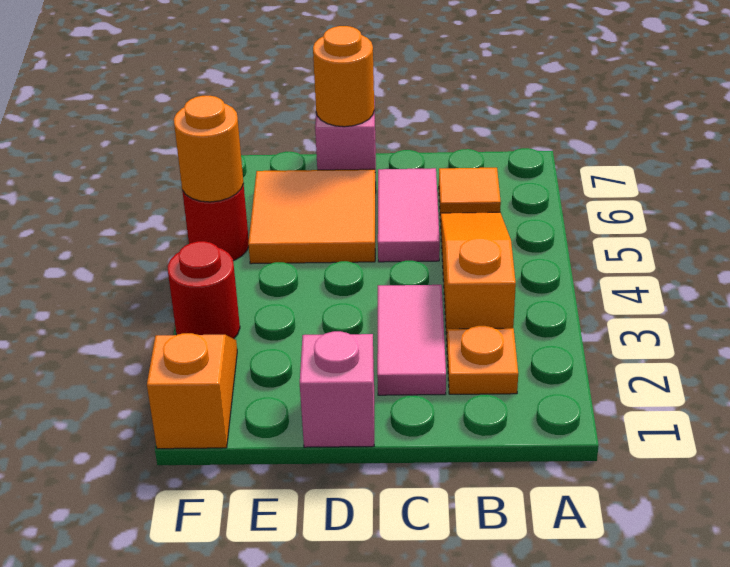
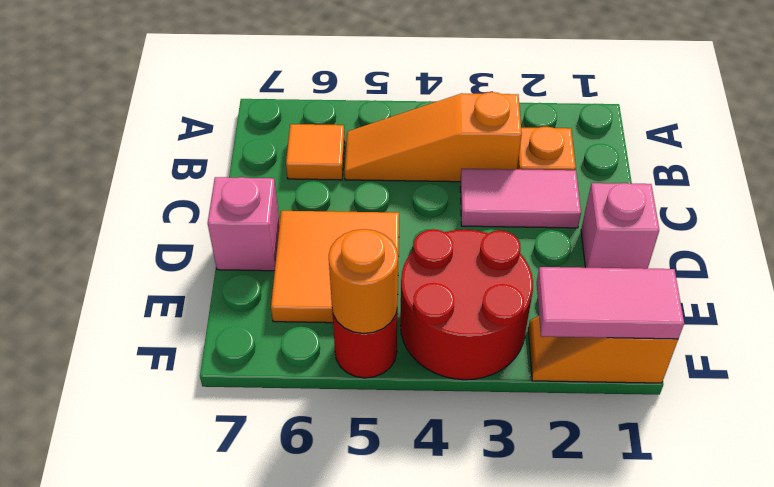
pink tile C5:C6 level 1 -> pink tile F1:F2 level 2
orange round brick D7 level 2 -> none
red round brick F3 level 1 -> red round brick E3:F4 level 1

